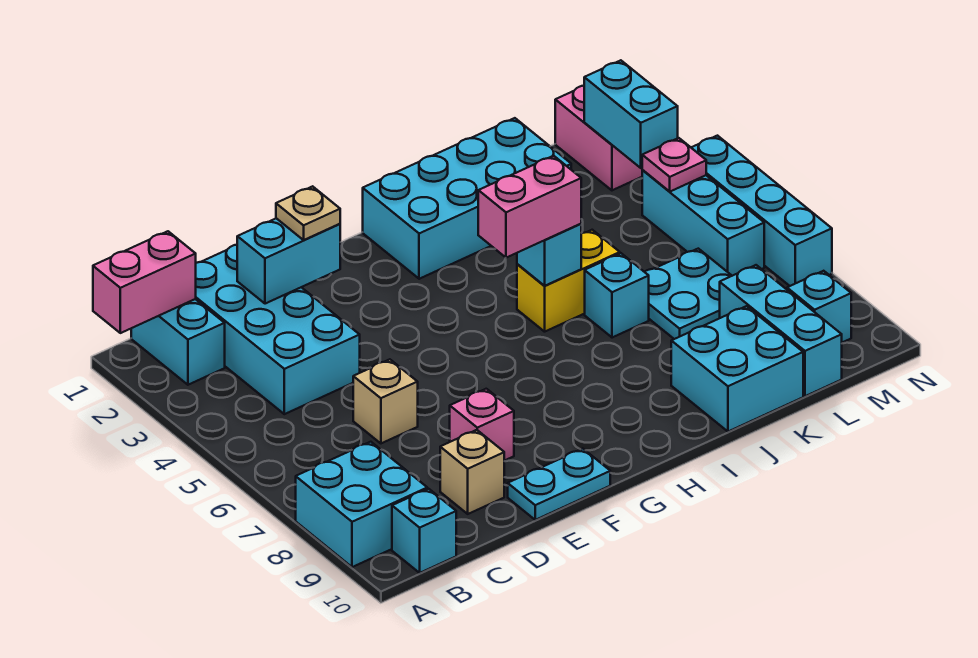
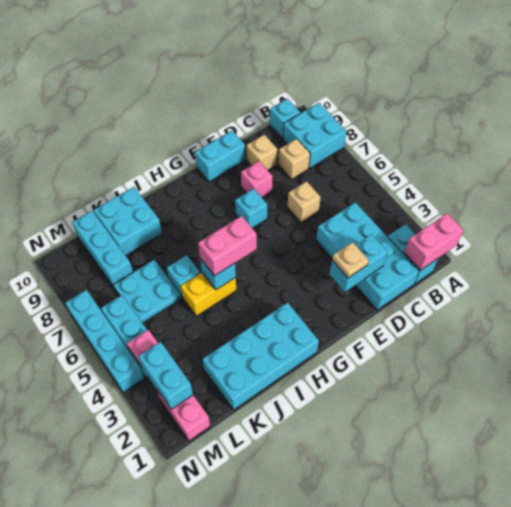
none -> tan brick C8 level 1
cyan plate E10:F10 level 1 -> cyan brick E10:F10 level 1
cyan brick M9 level 1 -> cyan brick F7 level 1

